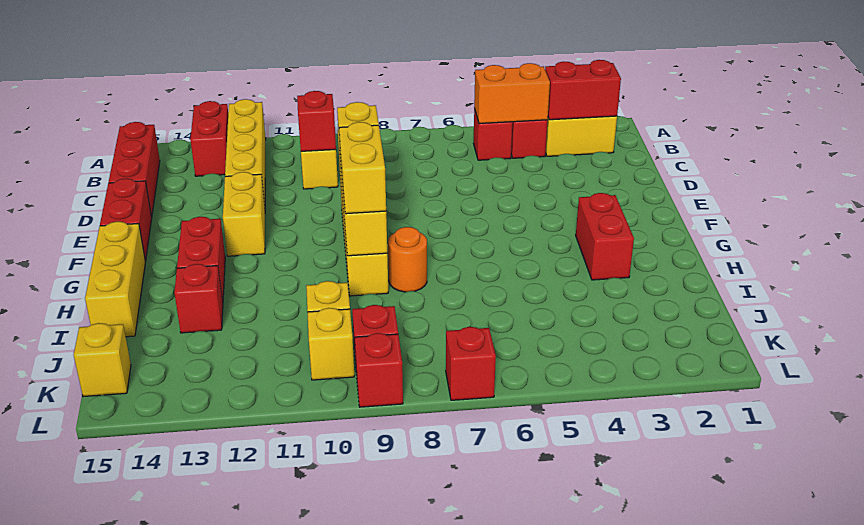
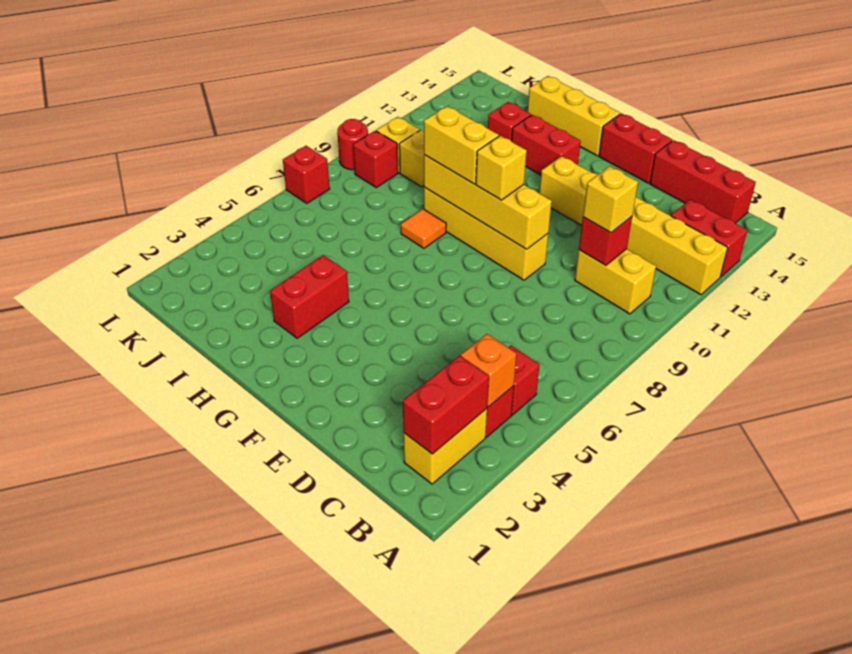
orange brick B4:B5 level 2 -> orange brick B4 level 2
red brick G3:H3 level 1 -> red brick H3:H4 level 1
orange round brick H8 level 1 -> orange tile H8 level 1
yellow brick K15 level 1 -> yellow brick C10 level 3
red brick L9 level 1 -> red round brick L9 level 1

